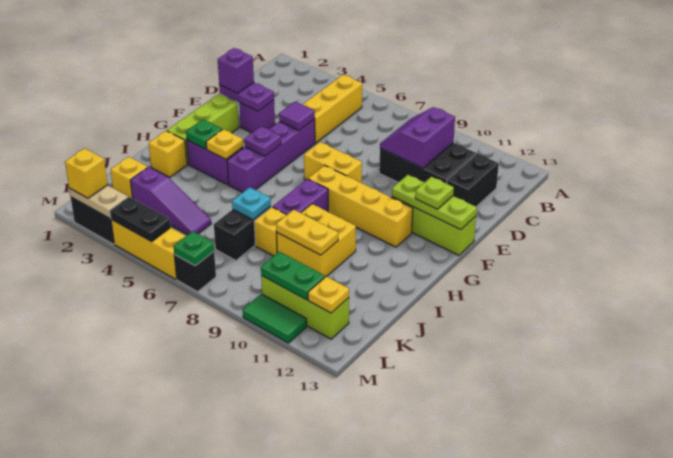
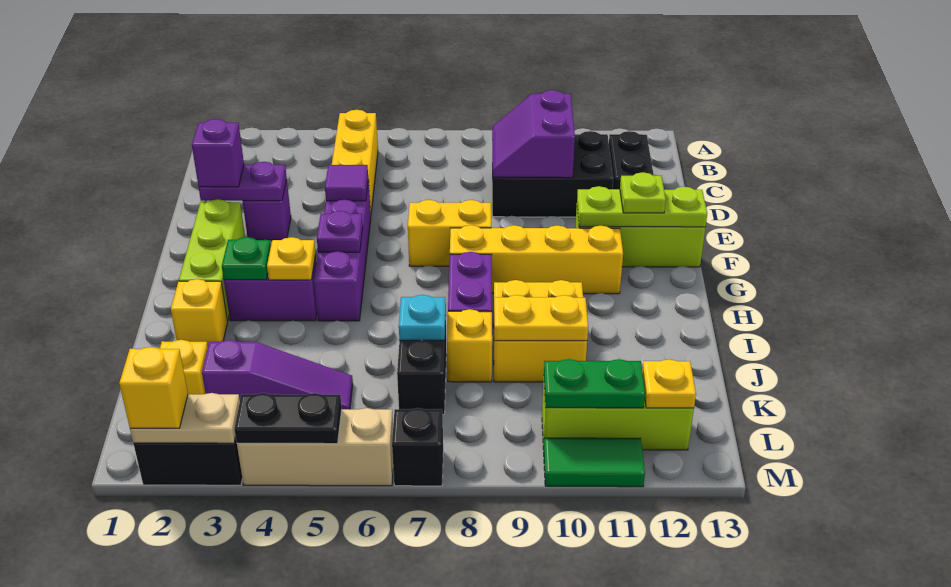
yellow brick M4:M6 level 1 -> tan brick M4:M6 level 1
green plate M7 level 2 -> none

